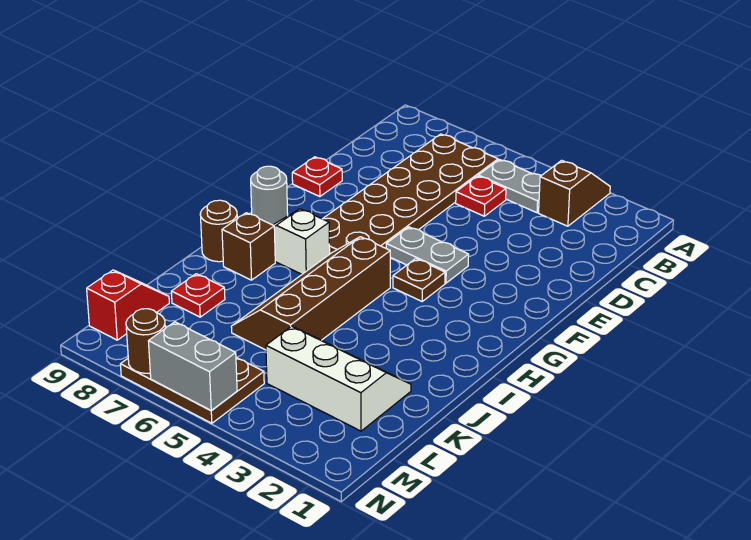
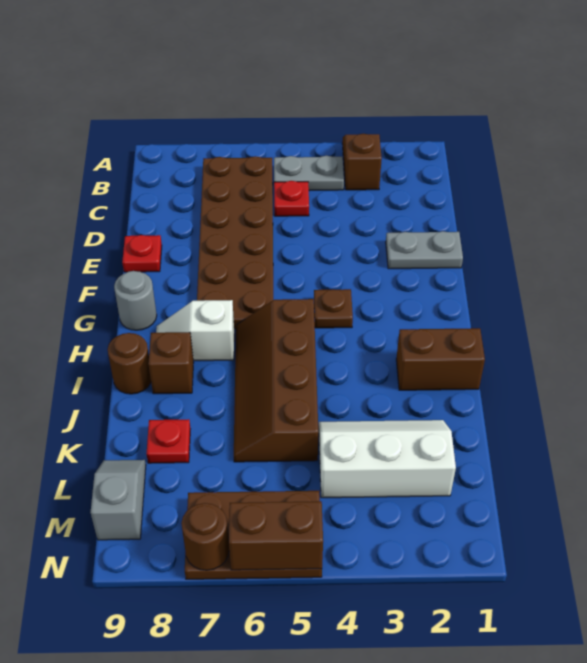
grey plate F4:F5 level 1 -> grey plate E1:E2 level 1
none -> brown brick I1:I2 level 1
red slope L9:M9 level 1 top M -> grey slope L9:M9 level 1 top M
grey brick N5:N6 level 2 -> brown brick N5:N6 level 2

